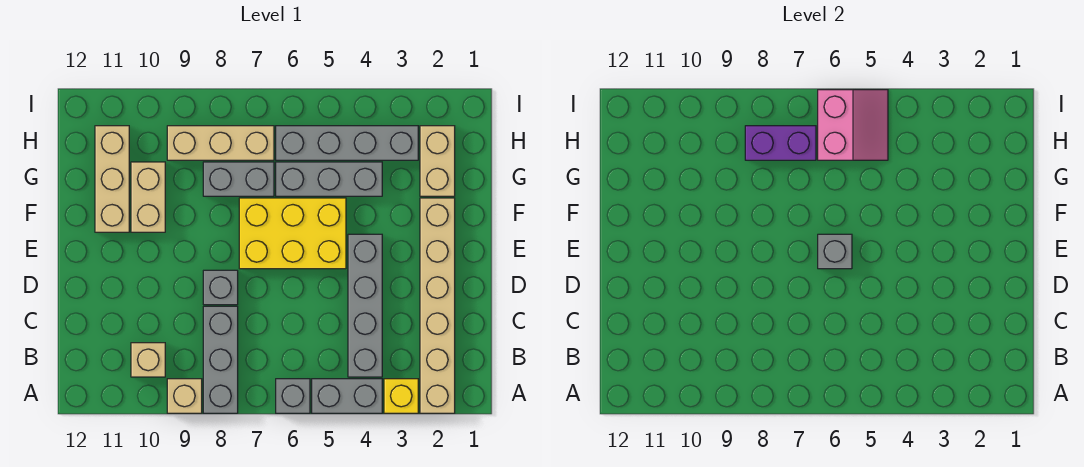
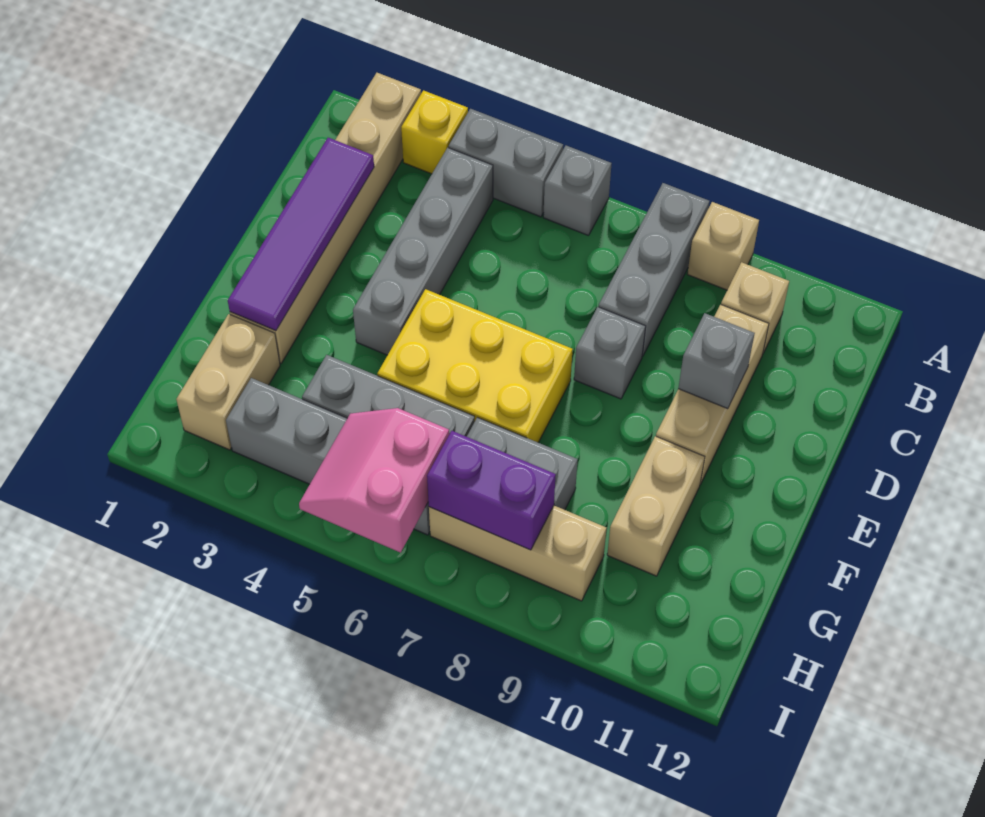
none -> purple tile C2:F2 level 2
grey brick E6 level 2 -> grey brick D10 level 2
tan brick F11:H11 level 1 -> tan brick C10:E10 level 1

